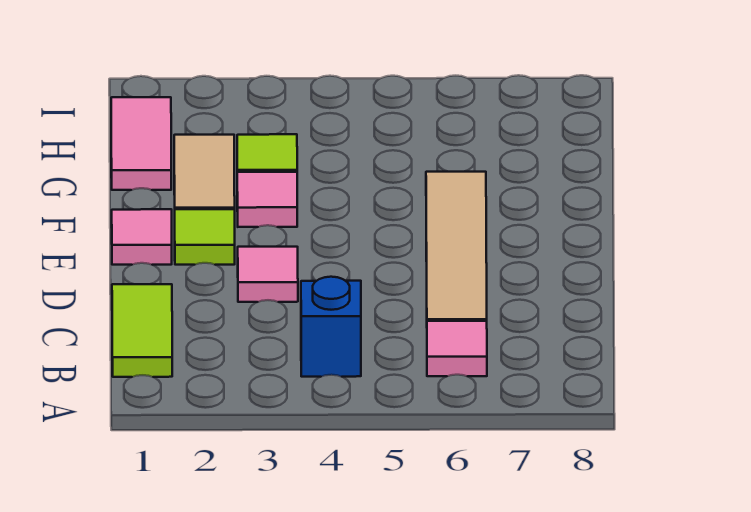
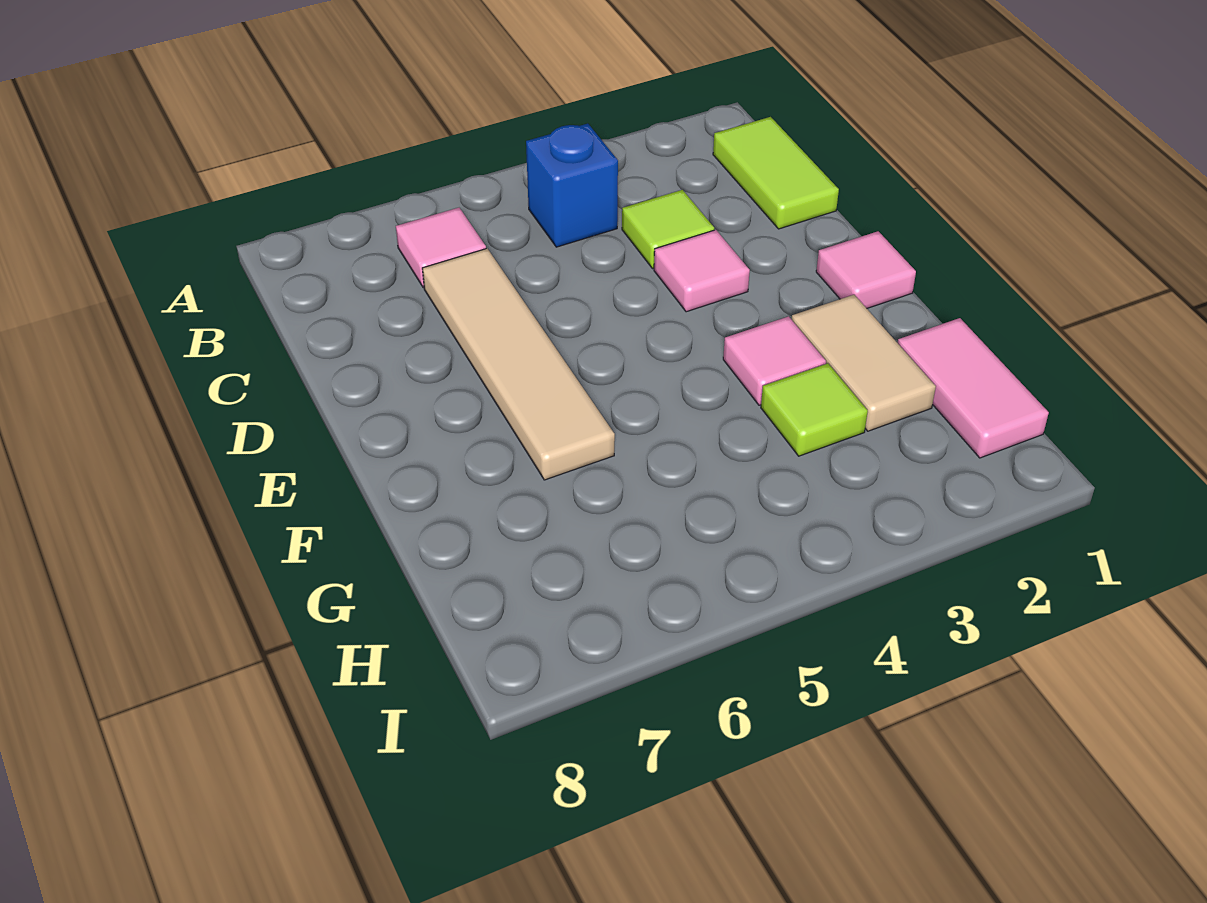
lime tile E2 level 1 -> lime tile C3 level 1

